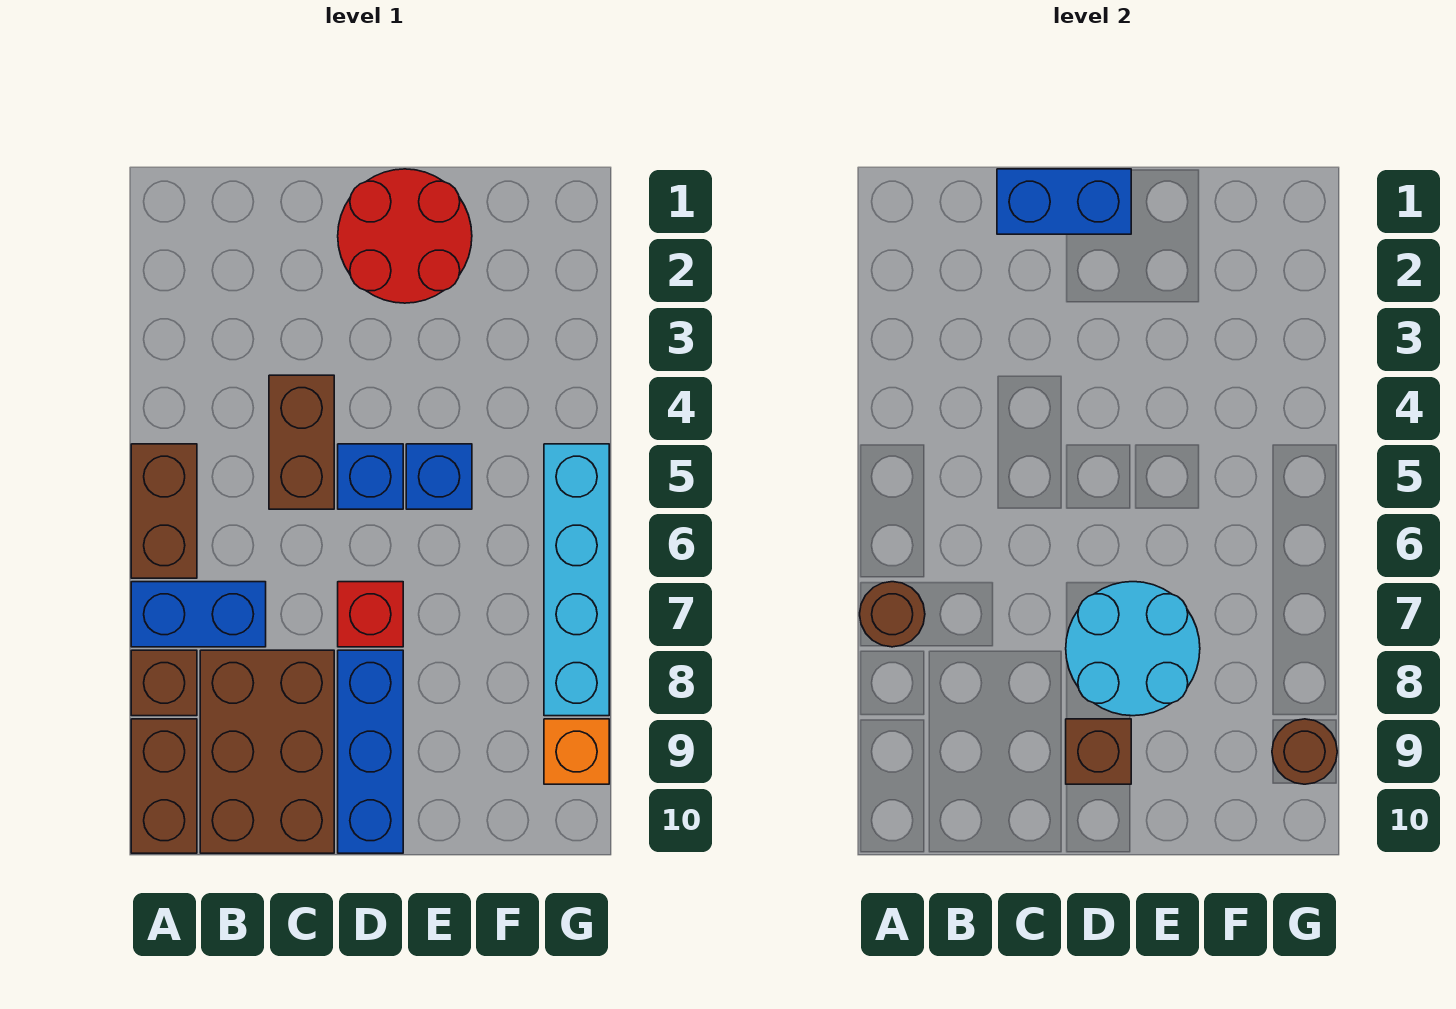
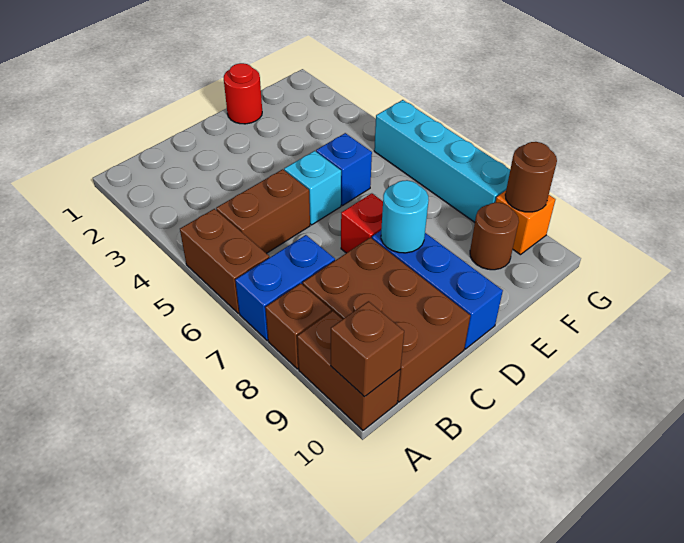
brown round brick A7 level 2 -> brown round brick F9 level 1
blue brick C1:D1 level 2 -> none
brown brick C4:C5 level 1 -> brown brick B5:C5 level 1
red round brick D1:E2 level 1 -> red round brick E1 level 1
blue brick D5 level 1 -> cyan brick D5 level 1
cyan round brick D7:E8 level 2 -> cyan round brick D8 level 2
brown brick D9 level 2 -> brown brick A10 level 2

